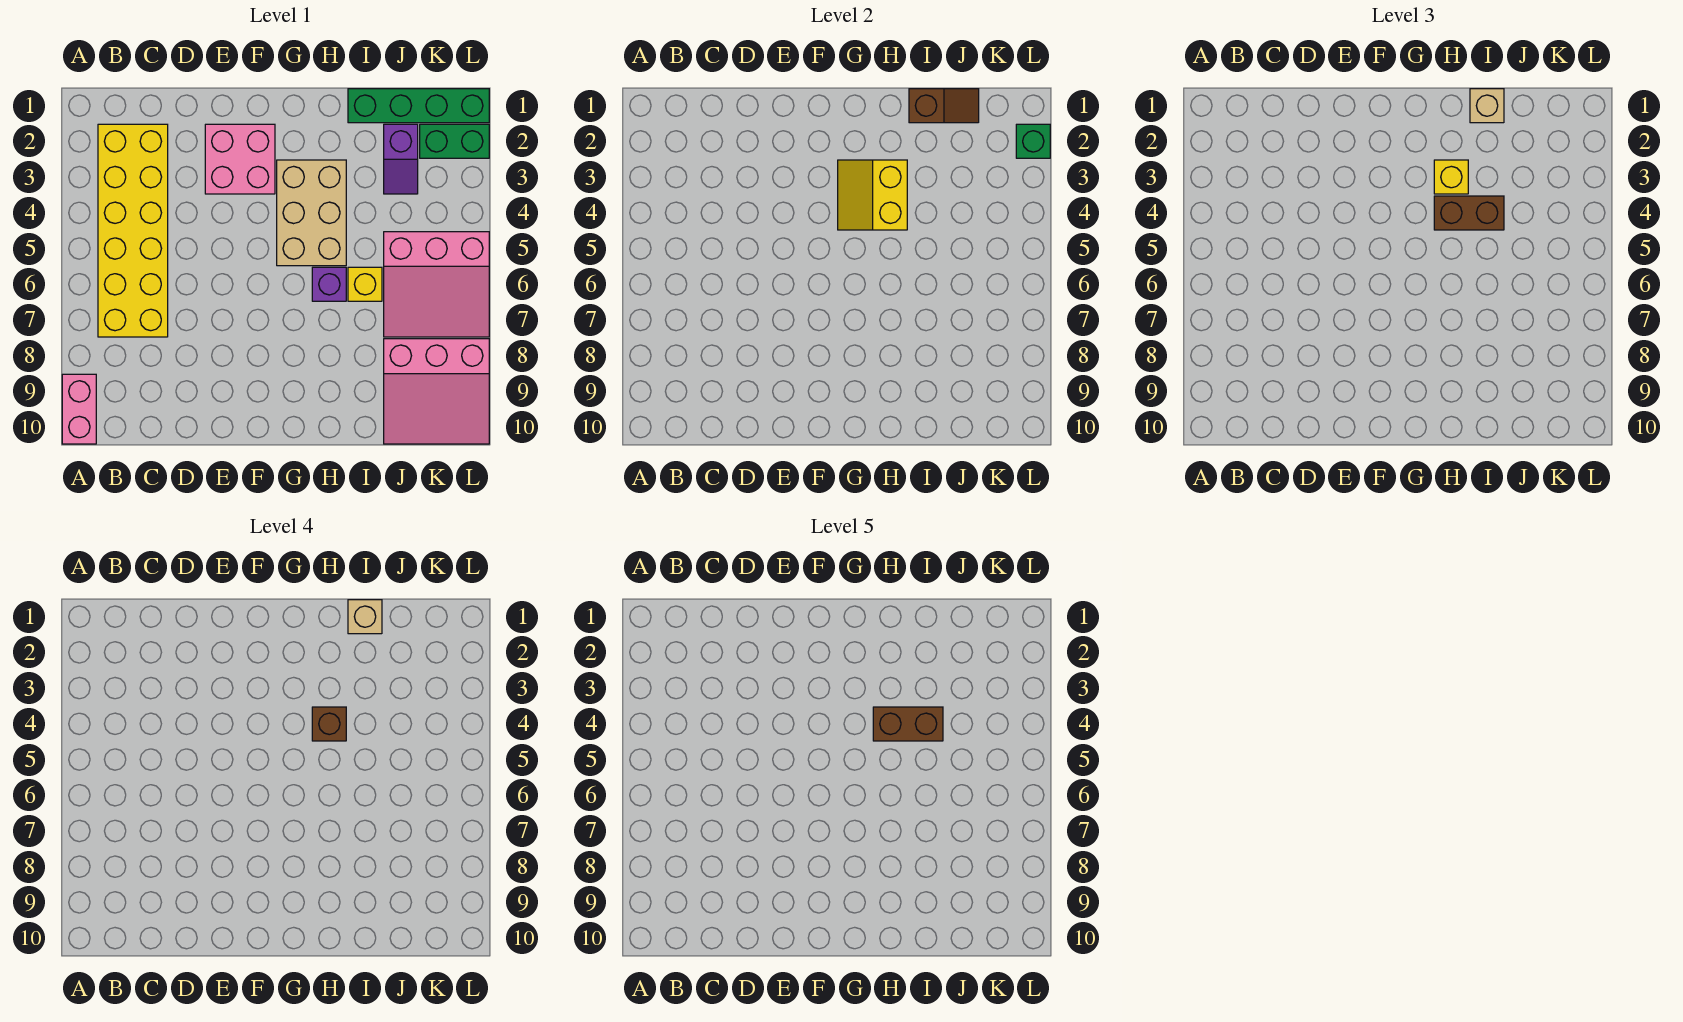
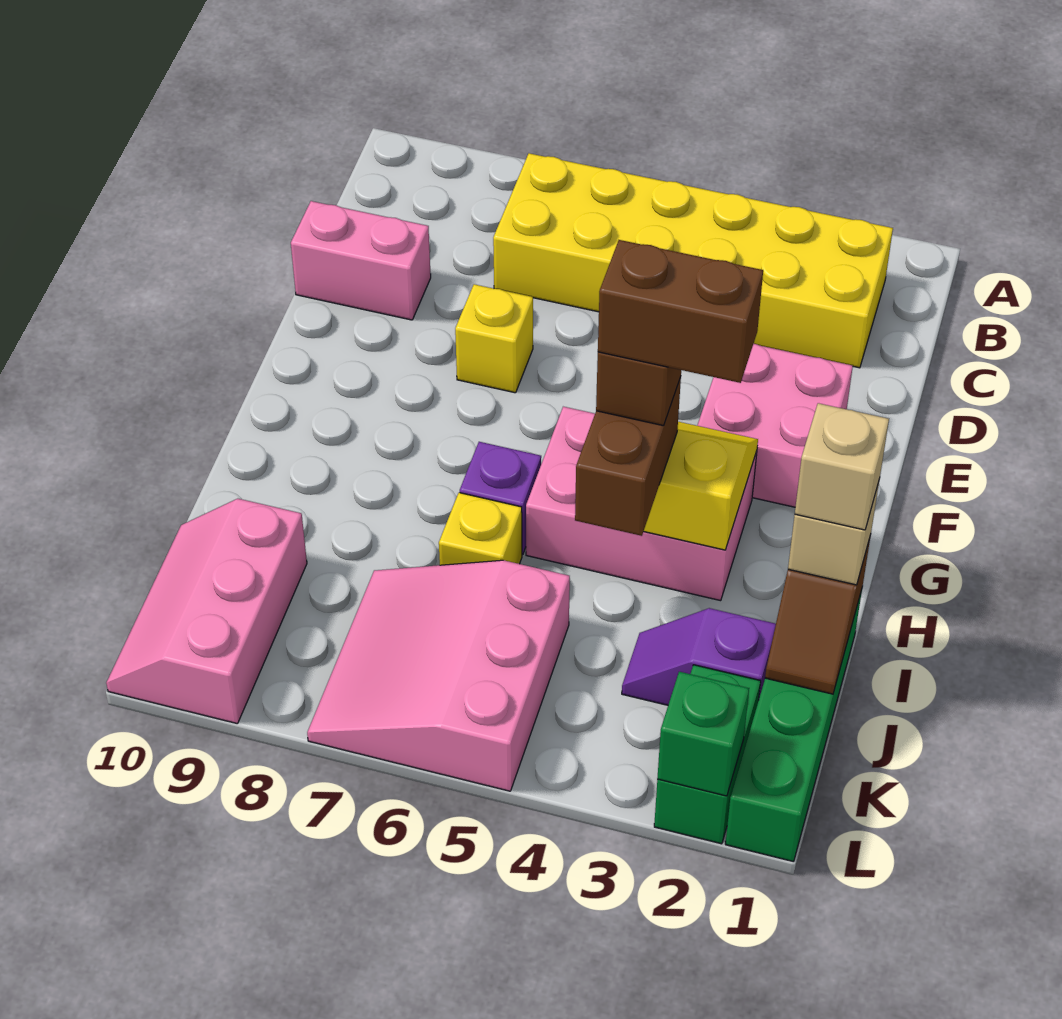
pink brick A9:A10 level 1 -> pink brick D9:D10 level 1
tan brick G3:H5 level 1 -> pink brick G3:H5 level 1
yellow brick H3 level 3 -> yellow brick E7 level 1
brown brick H4:I4 level 5 -> brown brick H3:H4 level 5
pink slope J8:L10 level 1 top 8 -> pink slope J9:L10 level 1 top 9

